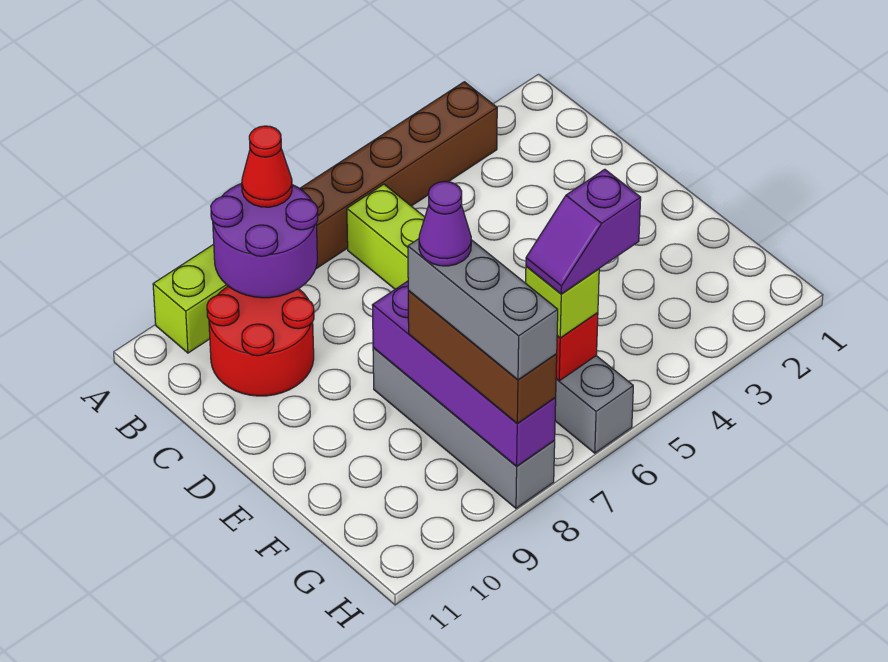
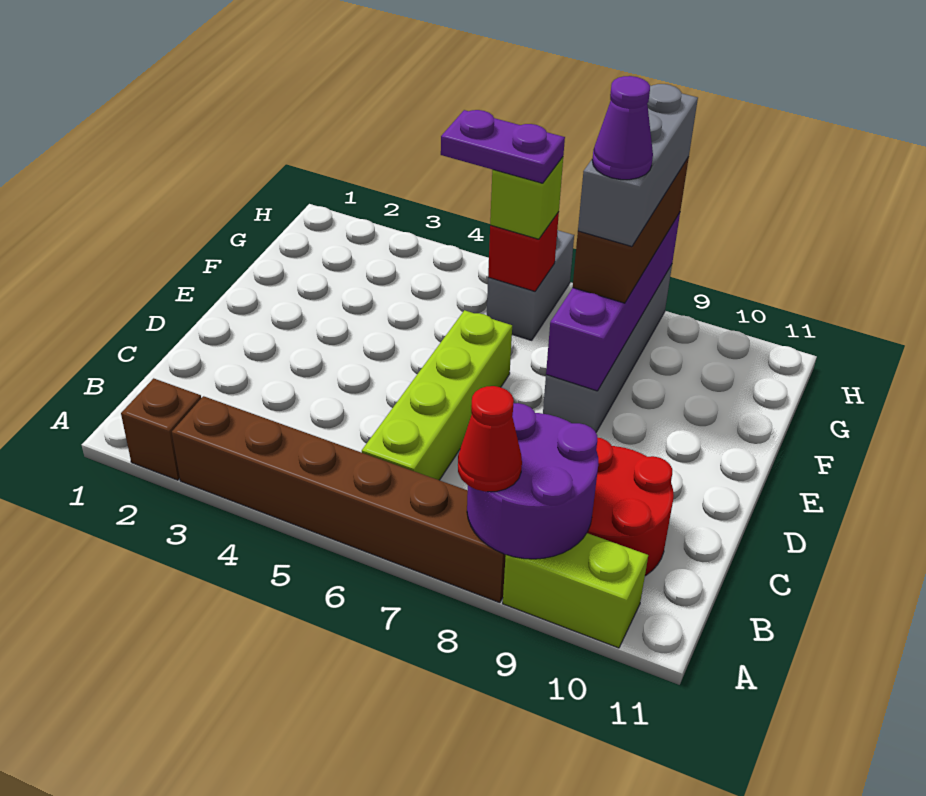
none -> brown brick A2 level 1
purple slope G5:G6 level 4 top 5 -> purple plate G5:G6 level 4

